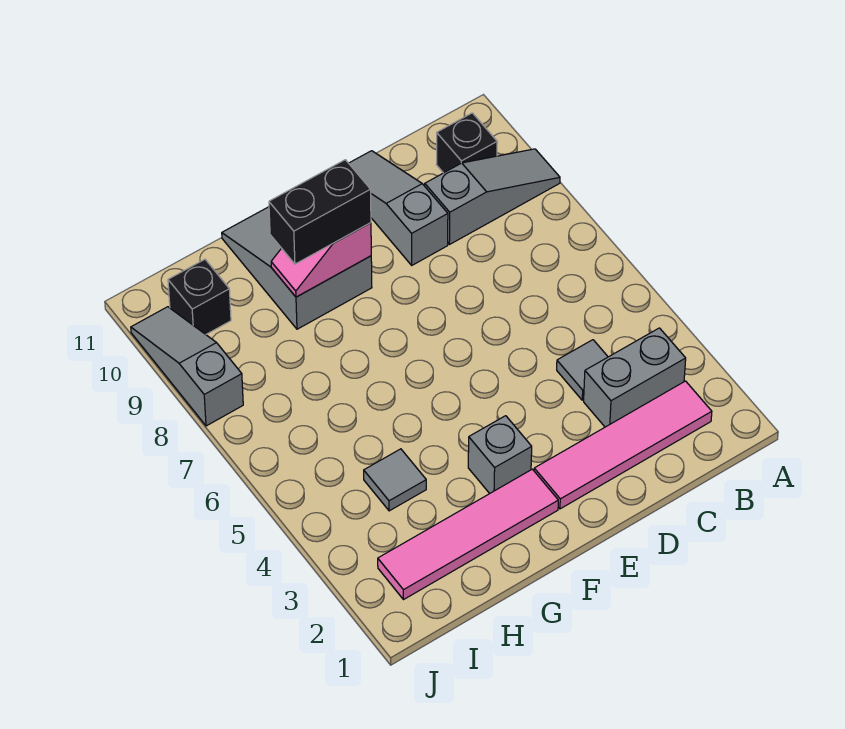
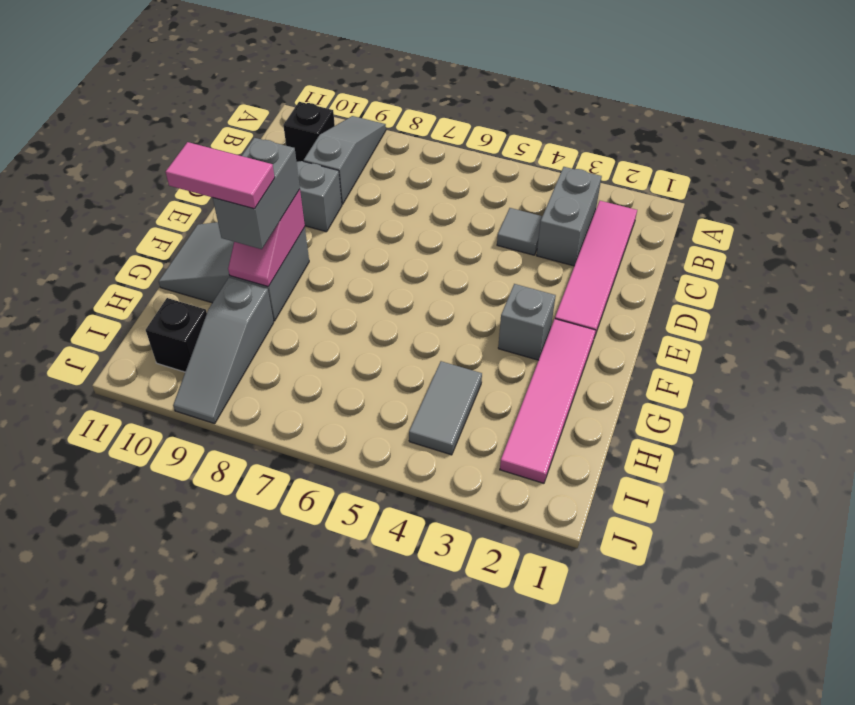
black brick F9:G9 level 3 -> grey brick F9:G9 level 3
none -> pink tile G9:G10 level 4
grey tile H4 level 1 -> grey tile H4:I4 level 1
grey slope J8:J10 level 1 top 8 -> grey slope H9:J9 level 1 top H

